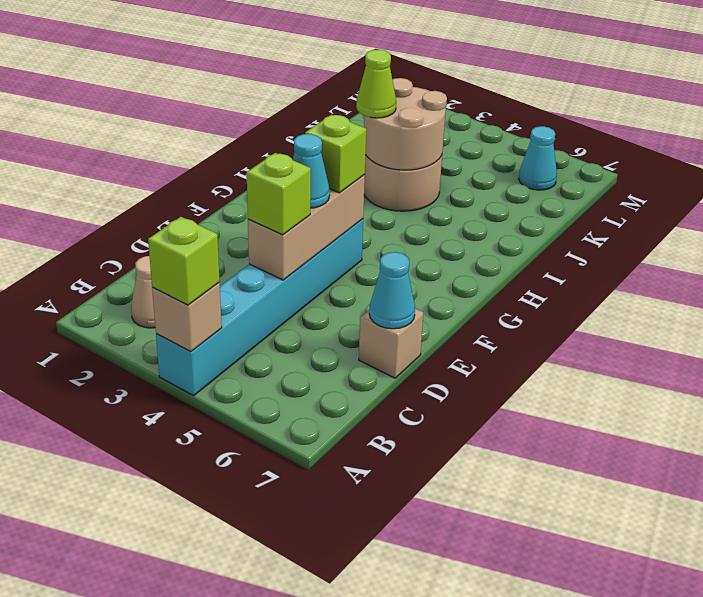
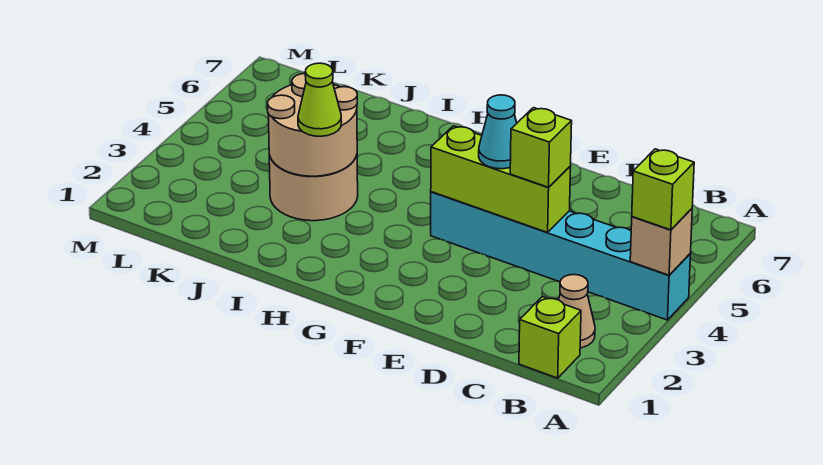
tan brick D4:F4 level 2 -> lime brick D4:F4 level 2
tan brick D7 level 1 -> none
cyan cone D7 level 2 -> none
lime brick F4 level 3 -> lime brick B1 level 1
cyan cone L6 level 1 -> none

